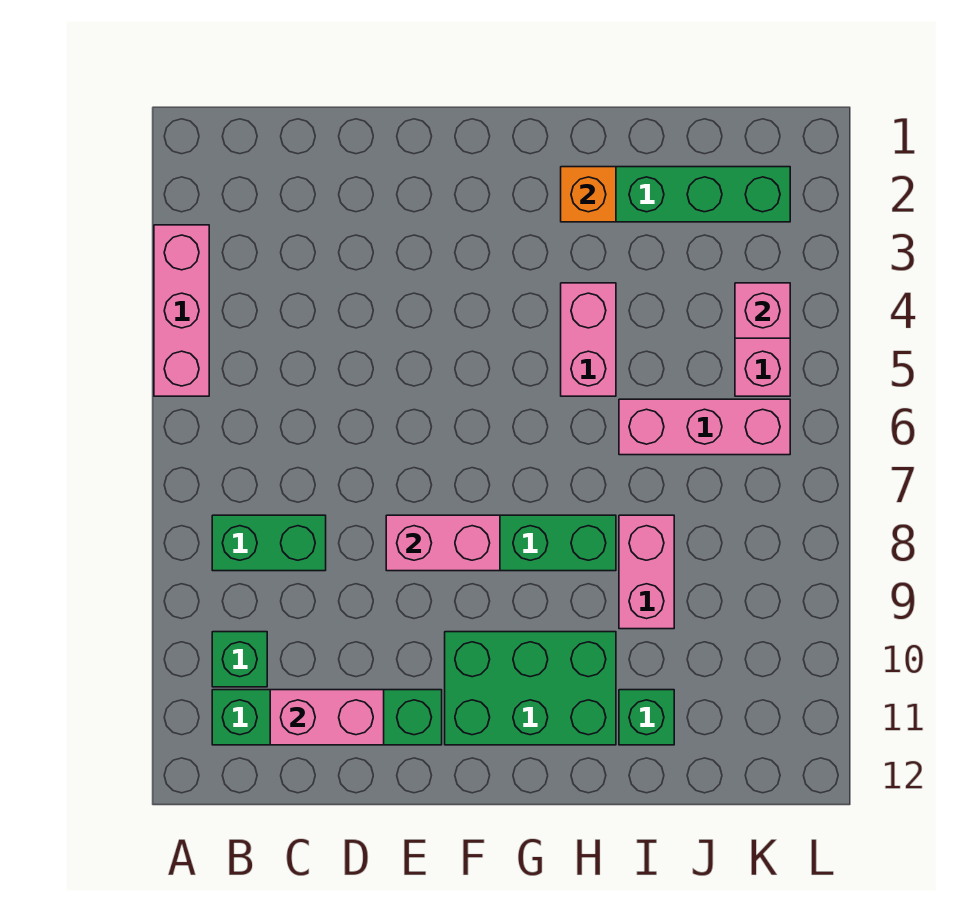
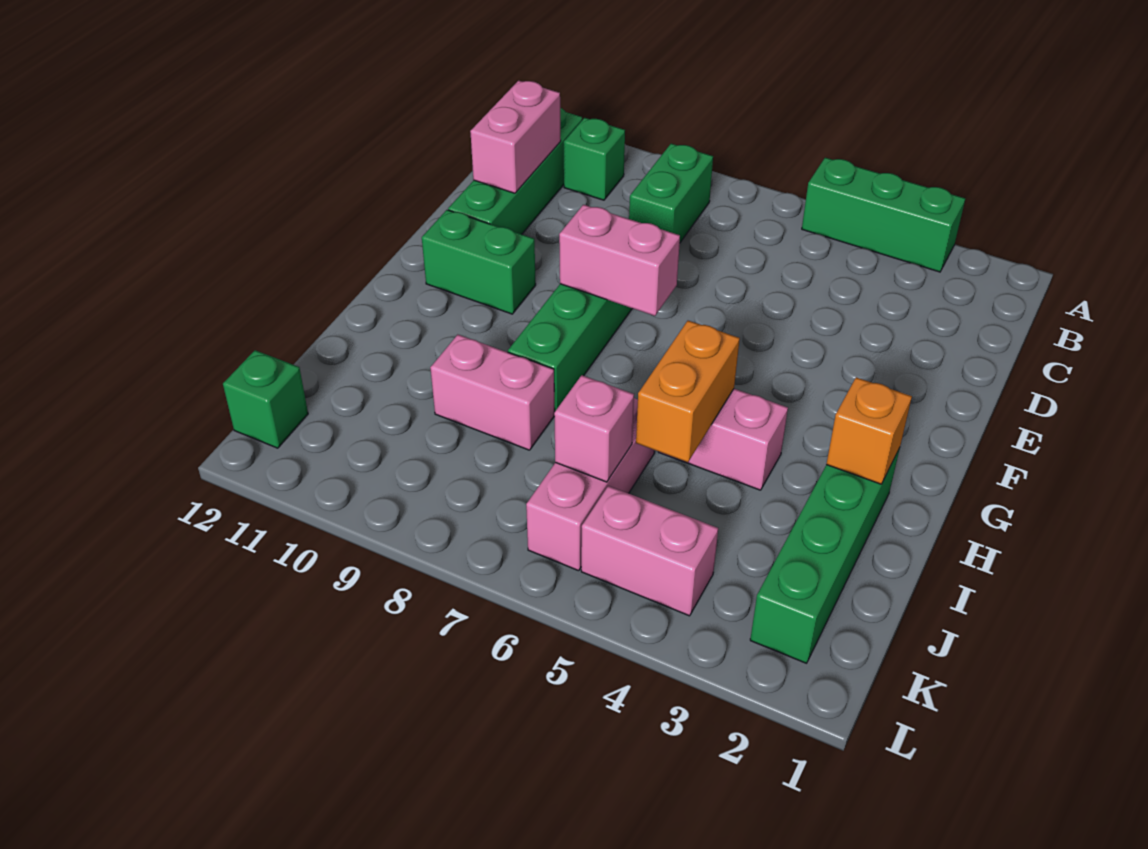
pink brick A3:A5 level 1 -> green brick A3:A5 level 1
pink brick E8:F8 level 2 -> pink brick F7:F8 level 2
green brick F10:H11 level 1 -> green brick F10:F11 level 1
none -> orange brick H5:I5 level 2
green brick I11 level 1 -> green brick K12 level 1
pink brick K4 level 2 -> pink brick J6 level 2

